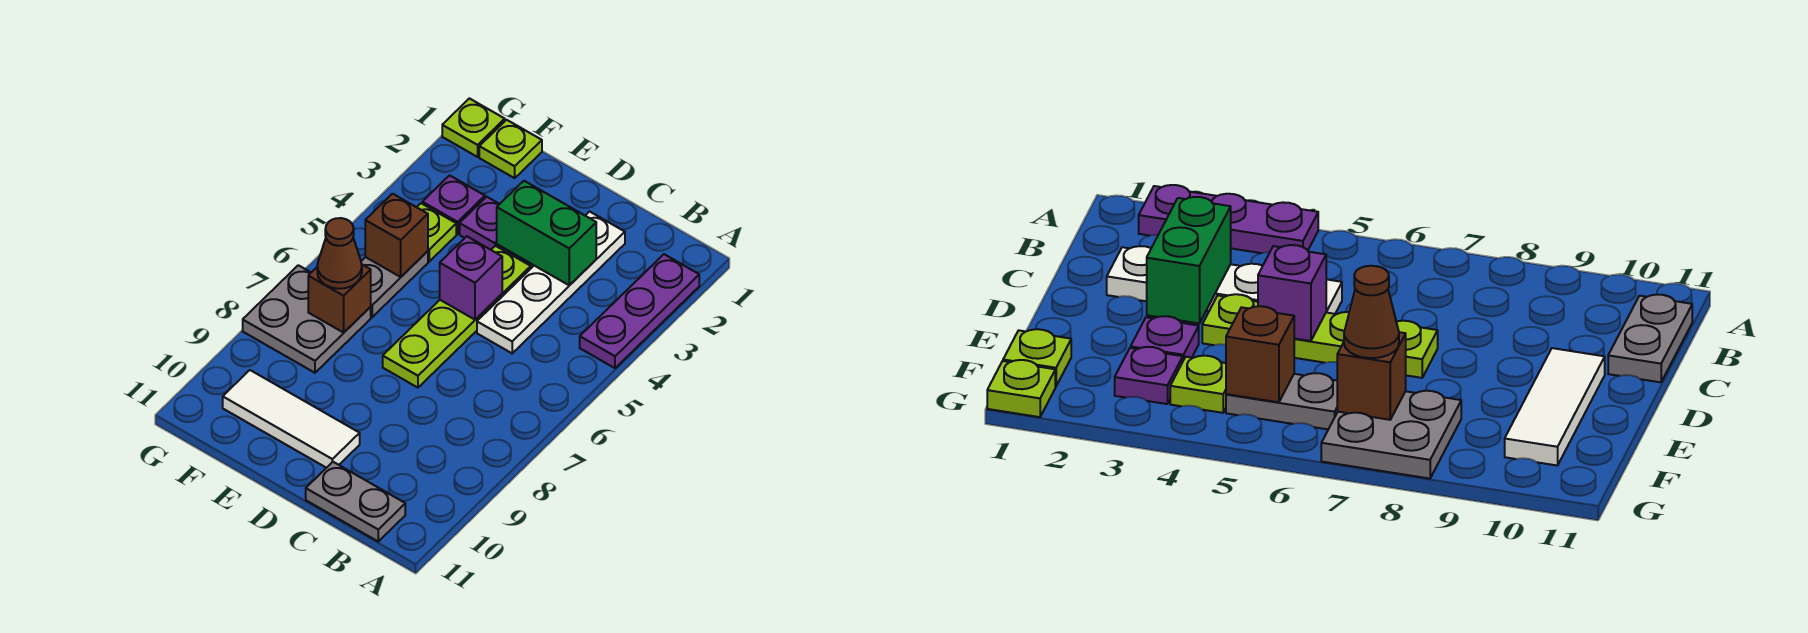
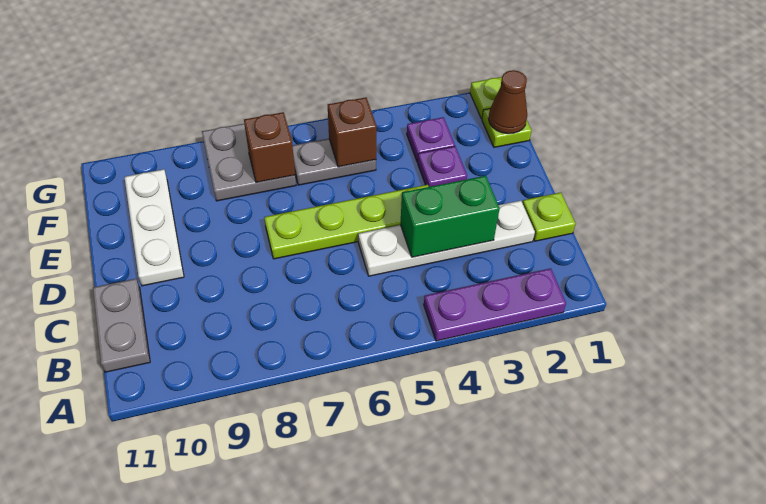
green brick C3:D3 level 2 -> green brick C3:C4 level 2
purple brick D5 level 2 -> none
white tile D10:F10 level 1 -> white plate D10:F10 level 1
lime plate F4 level 1 -> lime plate C1 level 1
brown cone F7 level 3 -> brown cone F1 level 2

